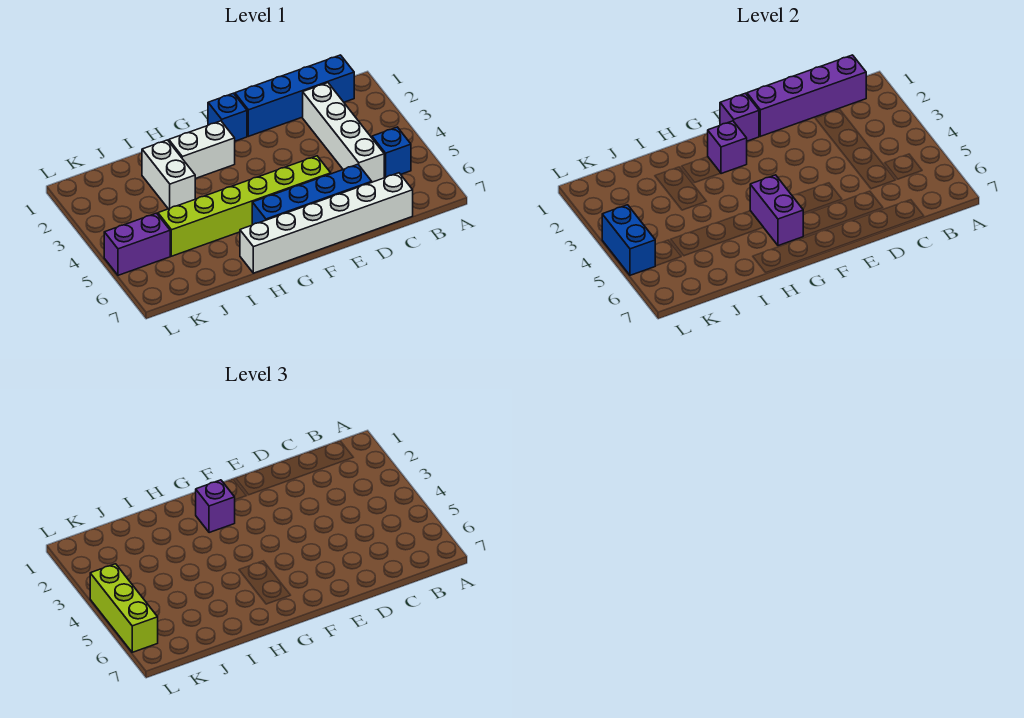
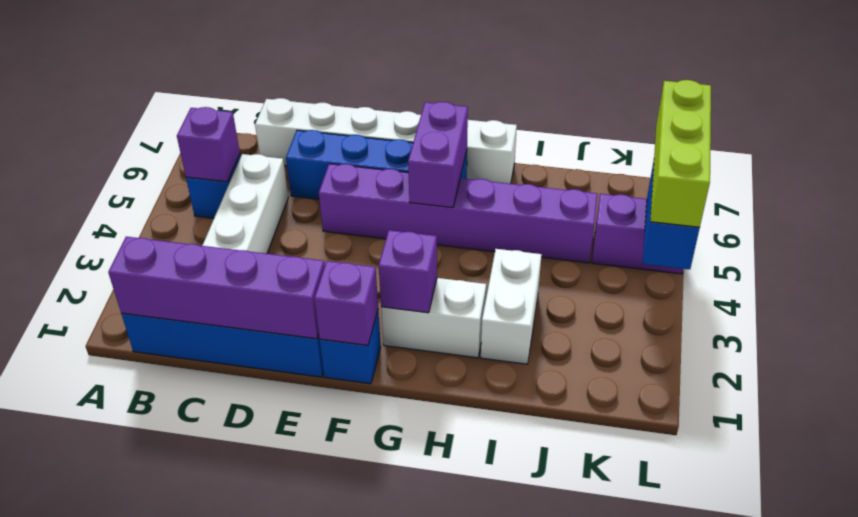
lime brick E5:J5 level 1 -> purple brick E5:J5 level 1
purple brick G2 level 3 -> purple brick B5 level 2

